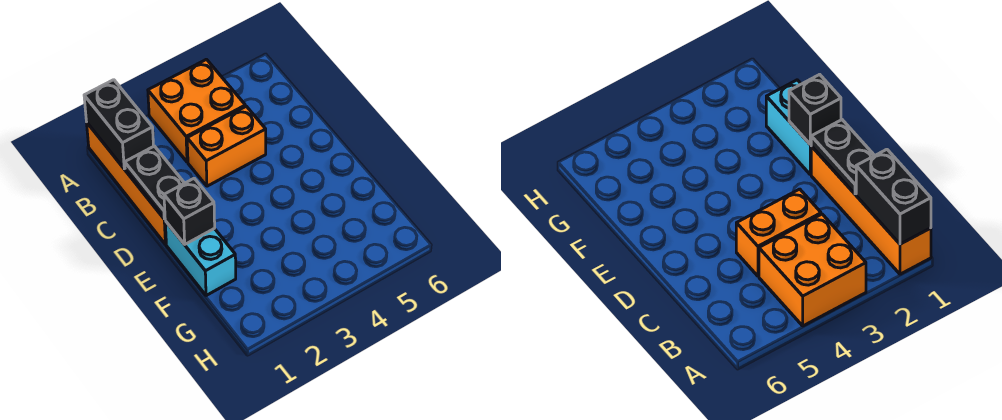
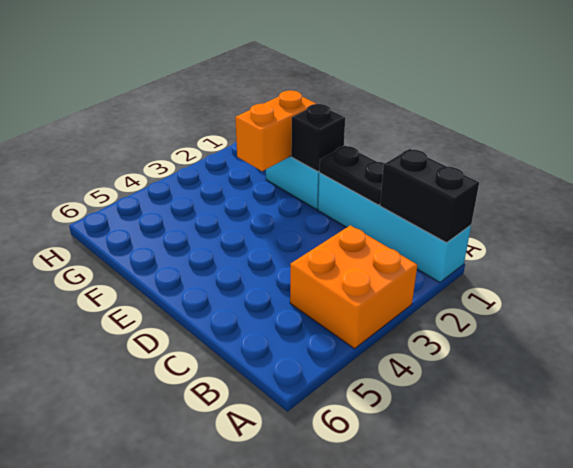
orange brick A1:D1 level 1 -> cyan brick A1:D1 level 1
orange brick C3:C4 level 1 -> orange brick F1:F2 level 2

